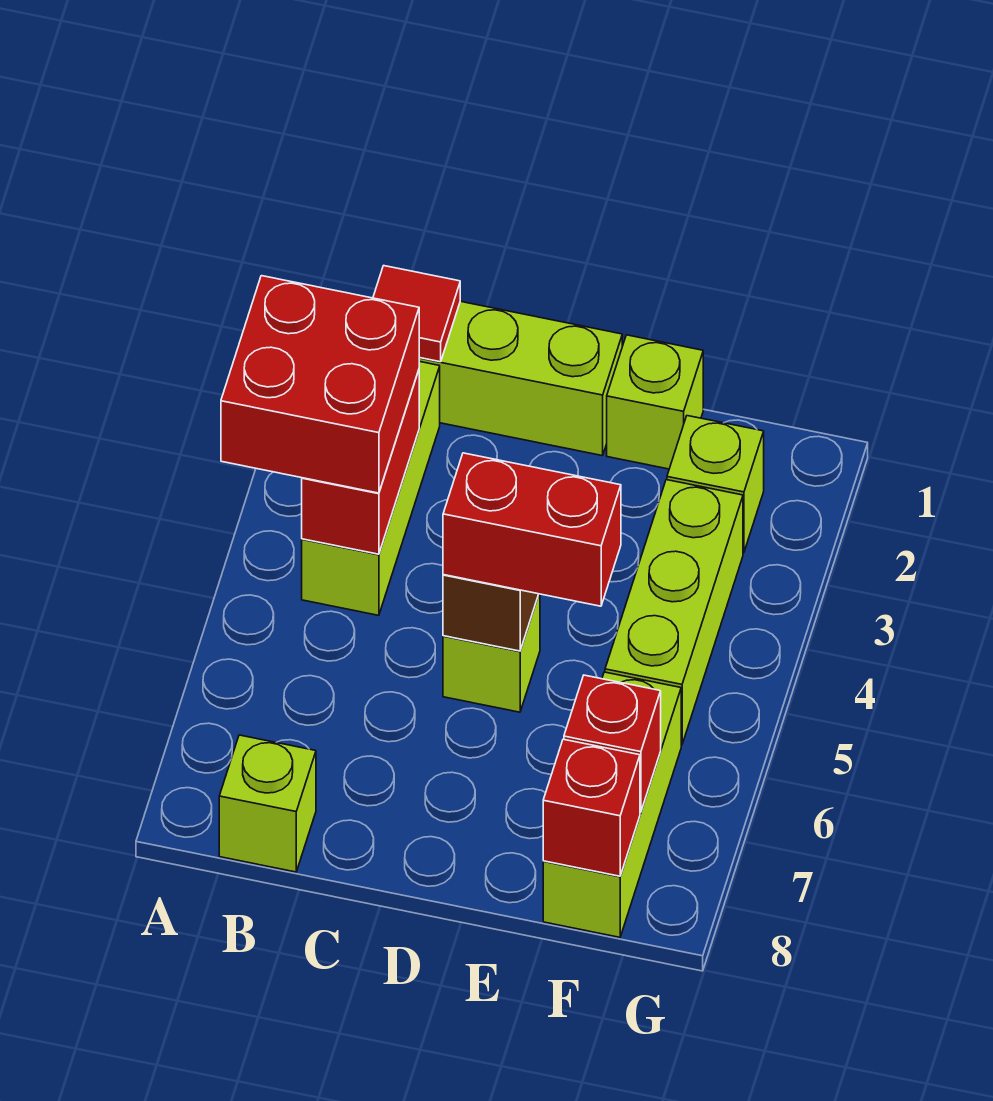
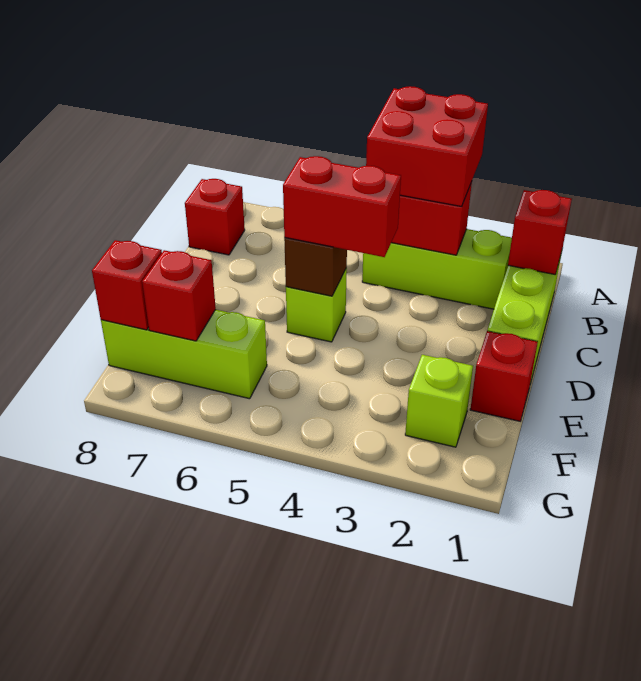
red tile B1 level 2 -> red brick B1 level 2
lime brick B8 level 1 -> red brick B8 level 1
red brick D5:E5 level 3 -> red brick D4:D5 level 3
lime brick E1 level 1 -> red brick E1 level 1
lime brick F3:F5 level 1 -> none

